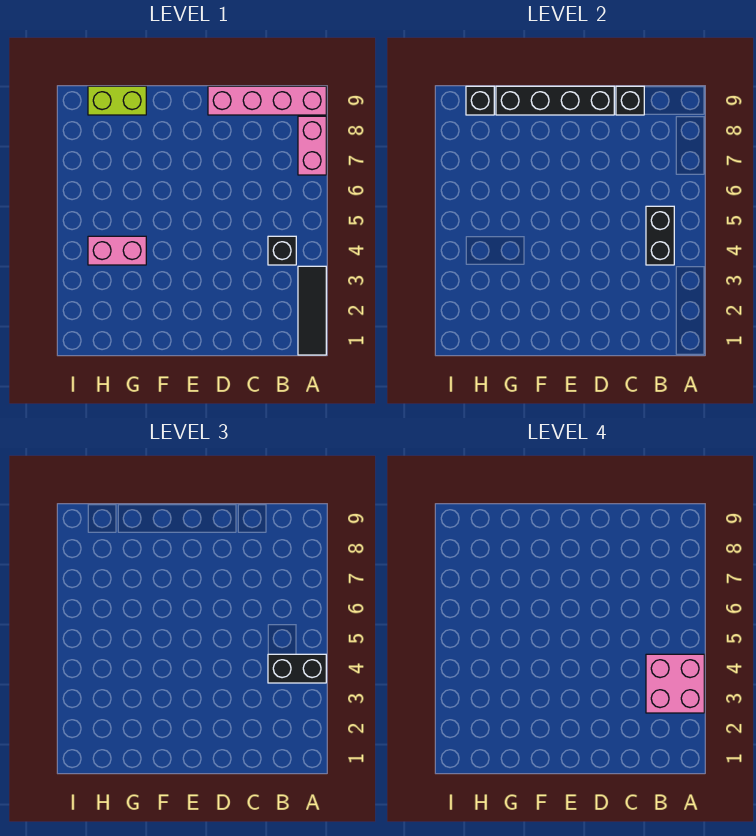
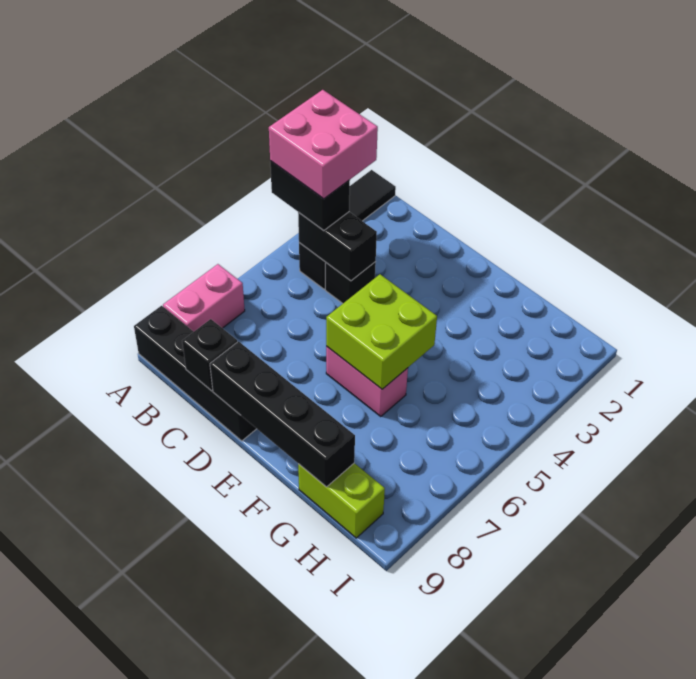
pink brick A9:D9 level 1 -> black brick A9:D9 level 1
black brick B4:B5 level 2 -> black brick B4:C4 level 2
none -> lime brick E5:F6 level 2
pink brick G4:H4 level 1 -> pink brick E6:F6 level 1
black brick H9 level 2 -> black brick C4 level 1

